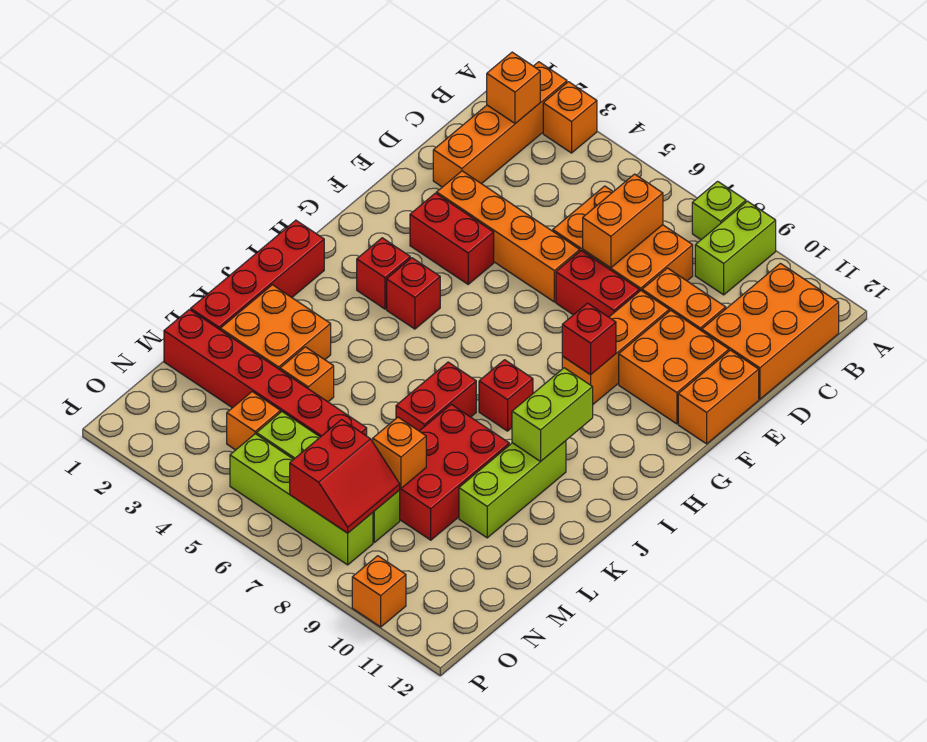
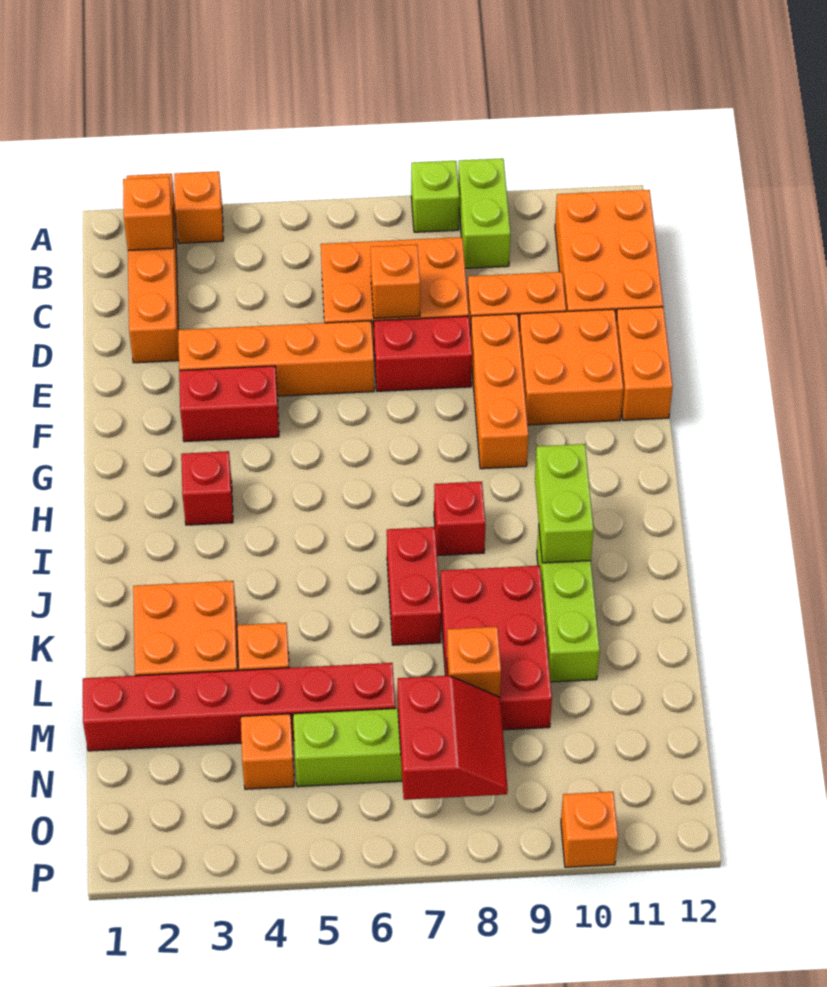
orange brick C7:D7 level 2 -> orange brick D7 level 2
red brick G9 level 2 -> none
red brick H4 level 1 -> none
red brick I1:L1 level 1 -> none
lime brick O5:O8 level 1 -> none

